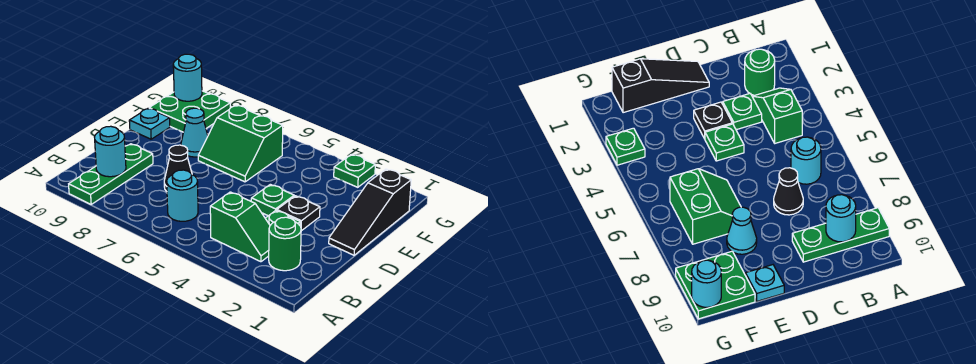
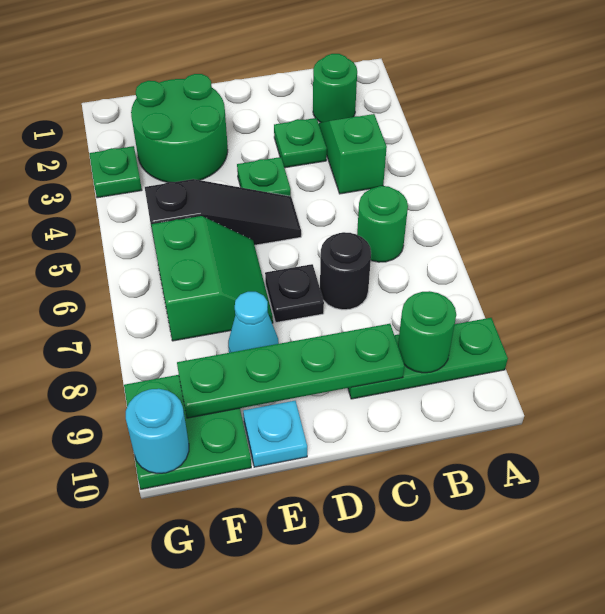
cyan round brick B6 level 1 -> green round brick B6 level 1
cyan round brick B9 level 2 -> green round brick B9 level 2
black cone C7 level 1 -> black round brick C7 level 1
none -> green plate C9:F9 level 2
black slope D1:F1 level 1 top F -> black slope D5:F5 level 1 top F
black plate D3 level 1 -> black plate D7 level 1
none -> green round brick E2:F3 level 1

